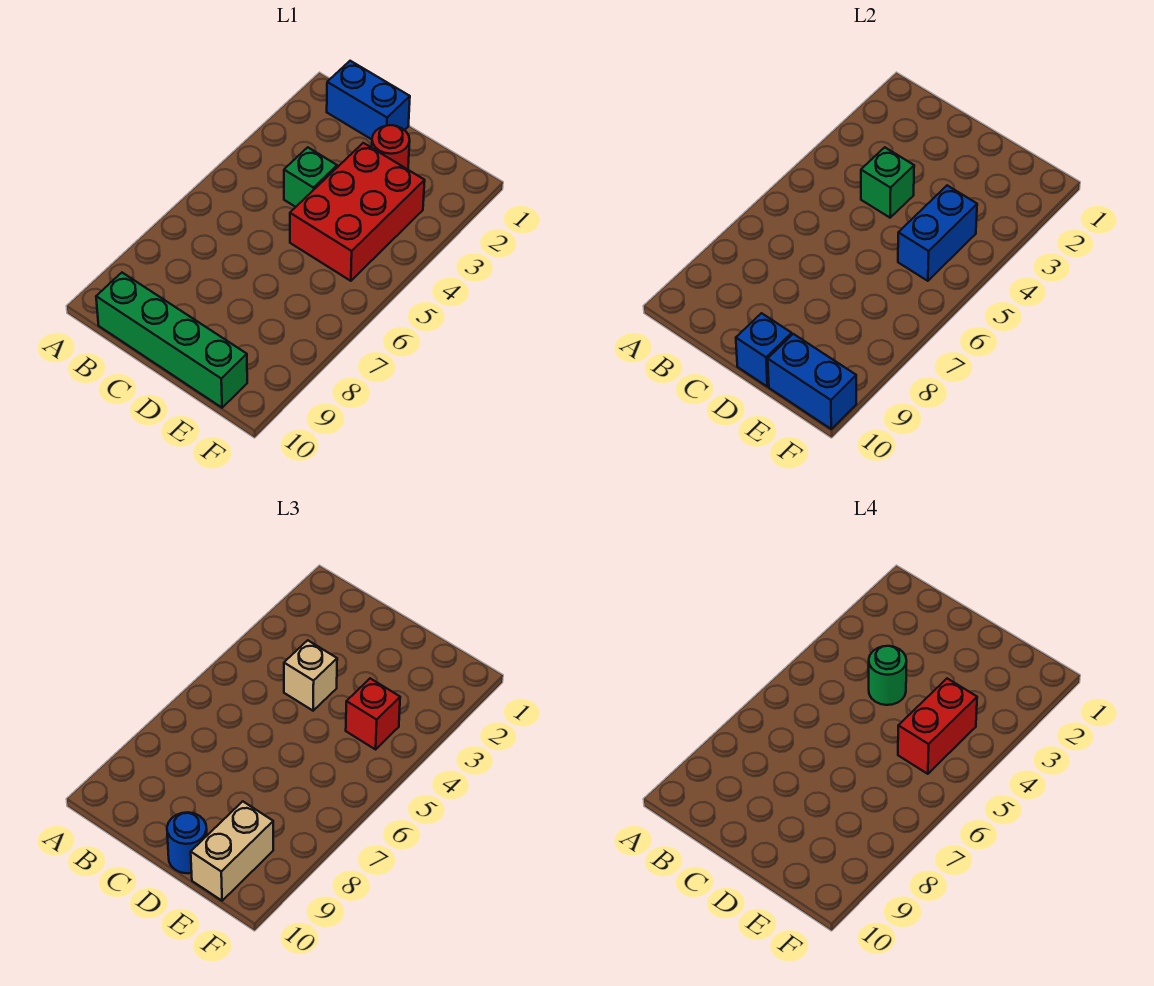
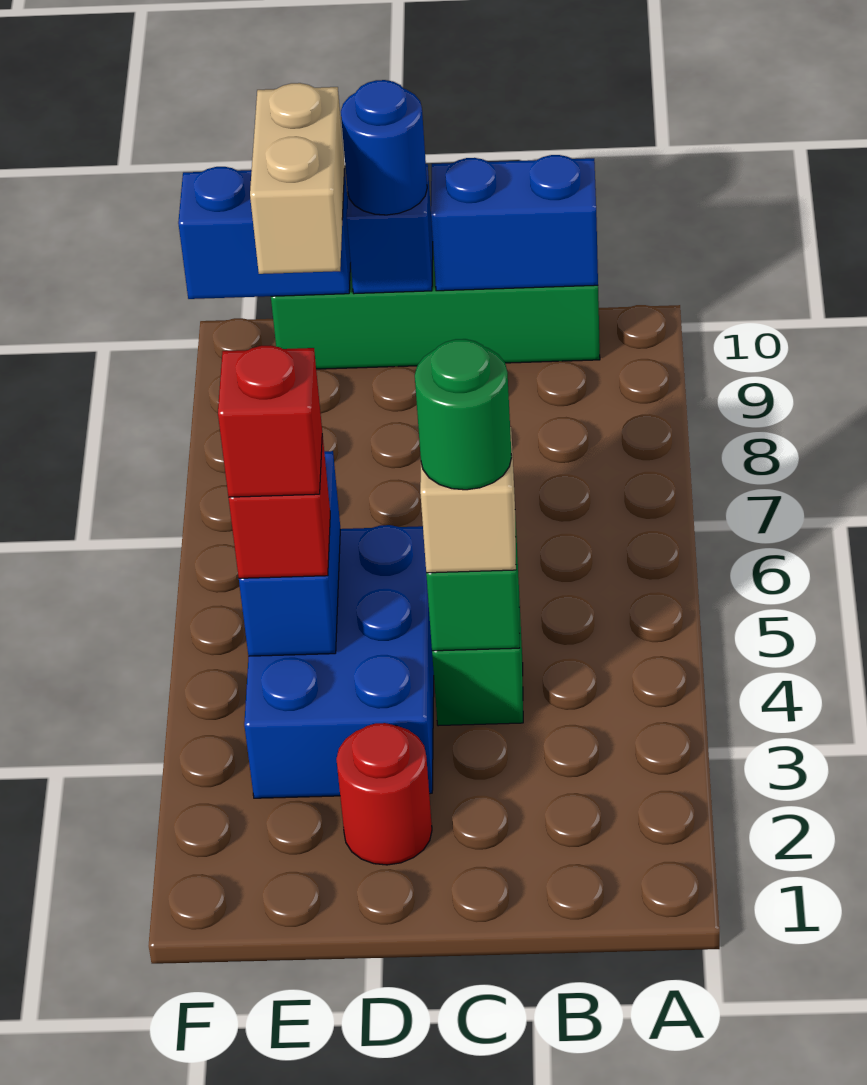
blue brick B1:C1 level 1 -> blue brick B10:C10 level 2
red brick D3:E5 level 1 -> blue brick D3:E5 level 1
red brick E4:E5 level 4 -> red brick E4 level 4

